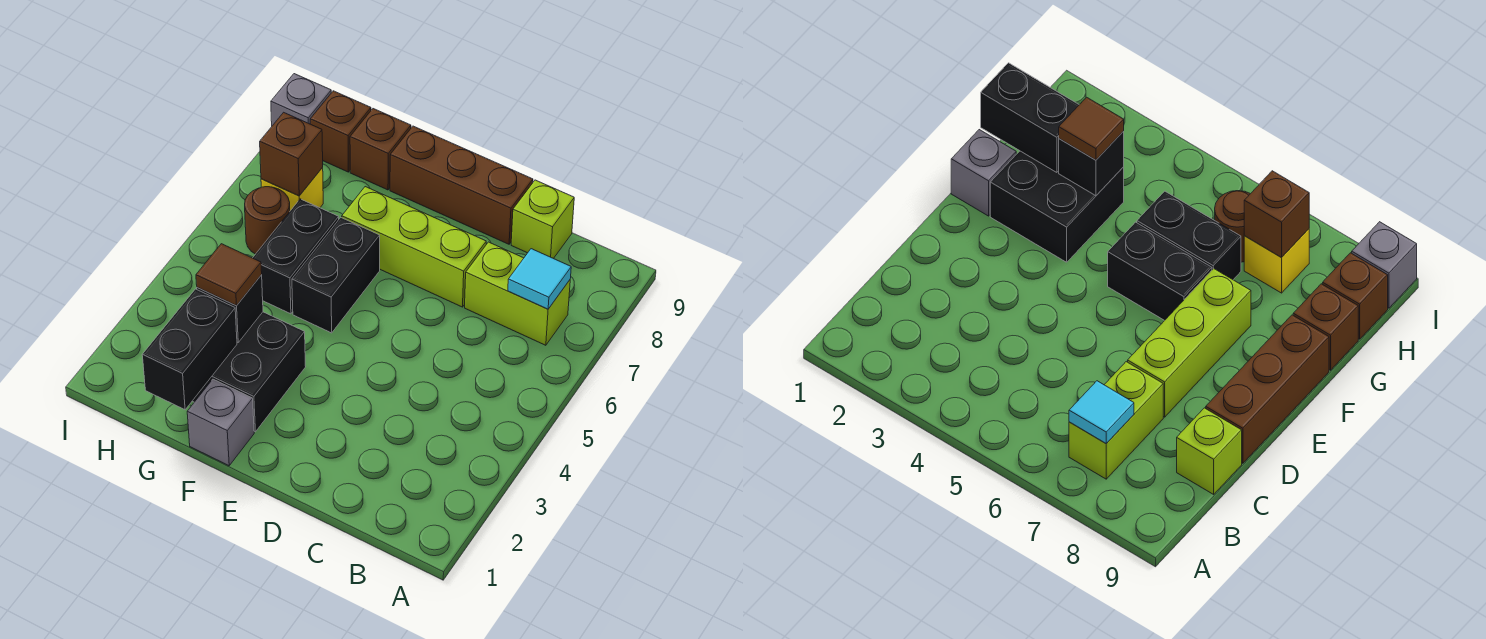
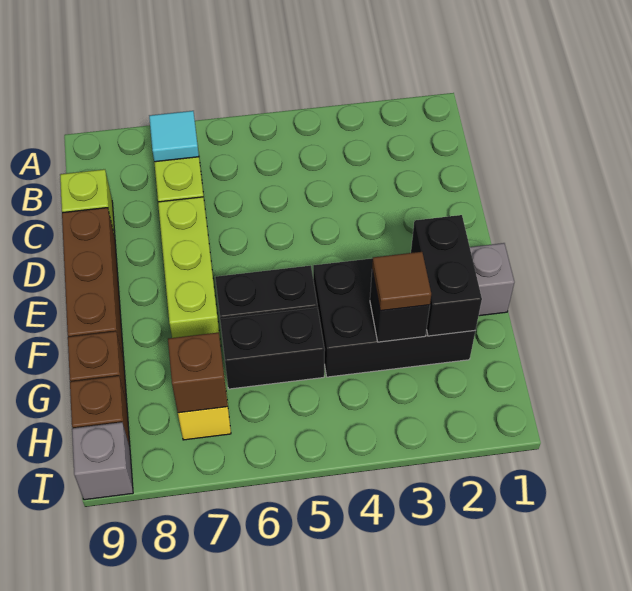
black brick F2:G3 level 1 -> black brick F2:G4 level 1
black brick G1:G2 level 2 -> black brick F2:G2 level 2
brown round brick H6 level 1 -> none

